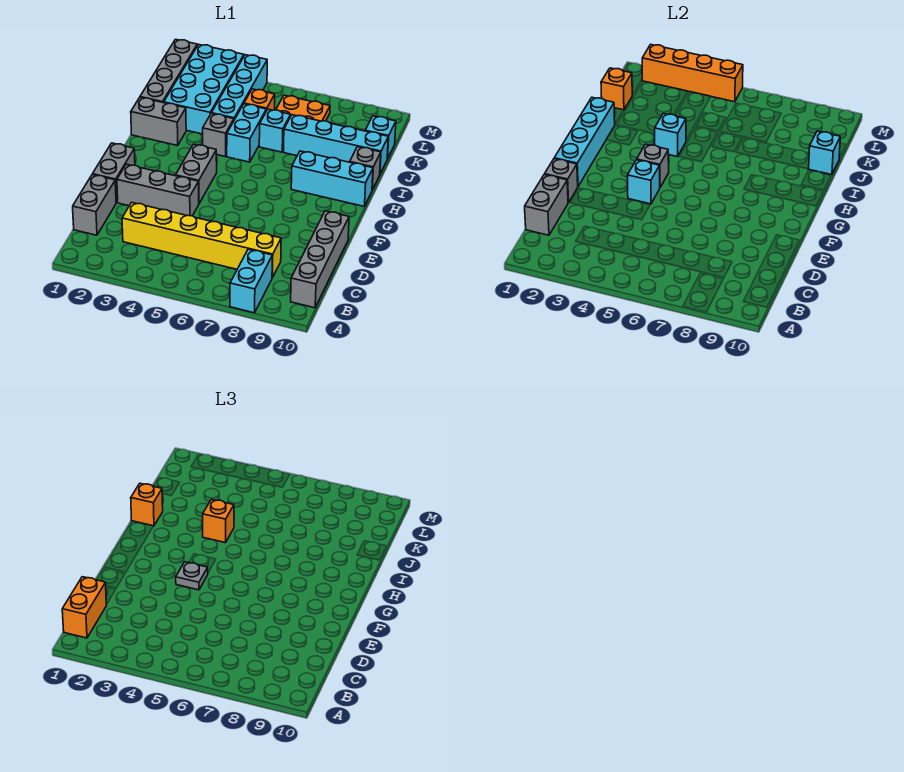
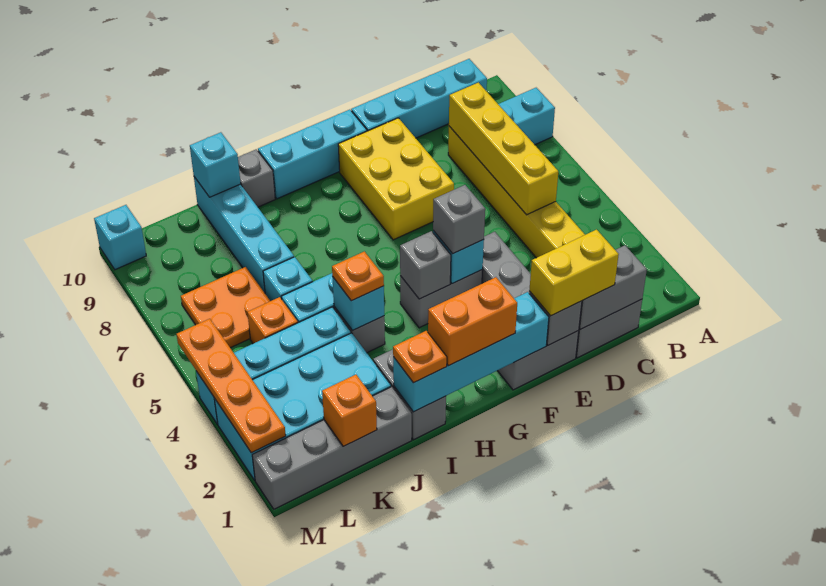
orange brick B1:C1 level 3 -> orange brick G1:H1 level 3
grey brick B10:E10 level 1 -> cyan brick B10:E10 level 1
none -> yellow brick C5:C8 level 2
none -> yellow brick D1:E1 level 3
none -> yellow brick E7:F9 level 1
grey plate F4 level 3 -> grey brick F4 level 3
cyan brick H8:H10 level 1 -> cyan brick F10:H10 level 1
orange brick I1 level 3 -> orange plate I1 level 3
orange brick I4 level 3 -> orange plate I4 level 3
cyan brick K10 level 1 -> cyan brick M10 level 1
orange brick M2:M5 level 2 -> orange plate M2:M5 level 2

